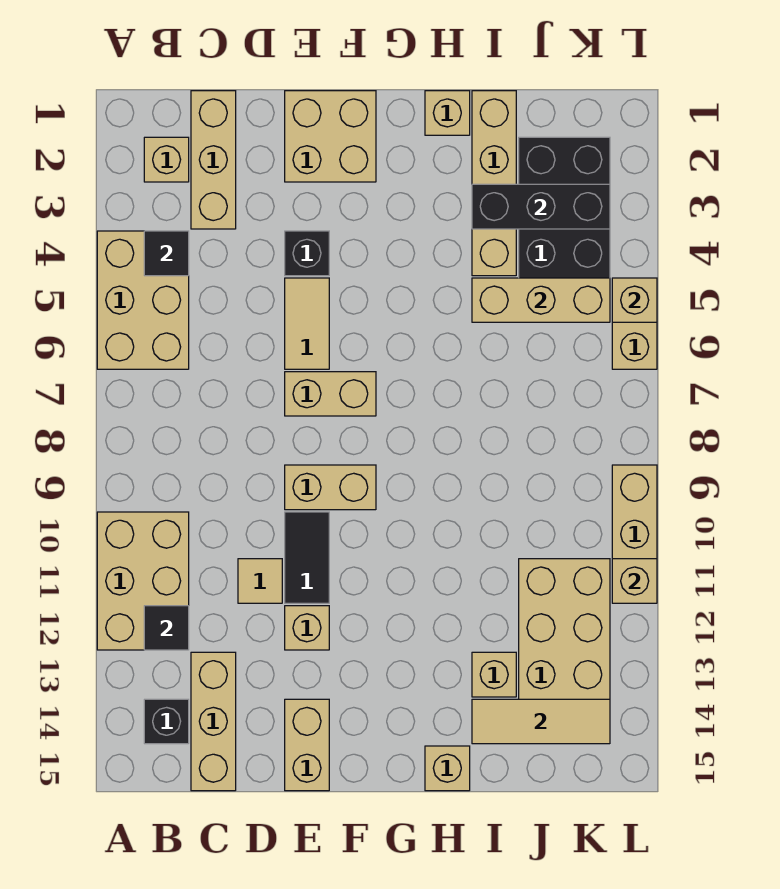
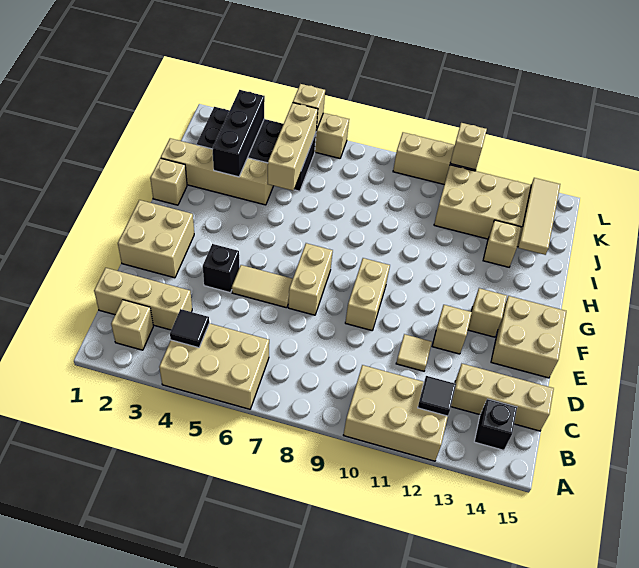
black tile E10:E11 level 1 -> none
tan brick E14:E15 level 1 -> tan brick E14:F15 level 1
tan brick H15 level 1 -> tan brick F13 level 1

